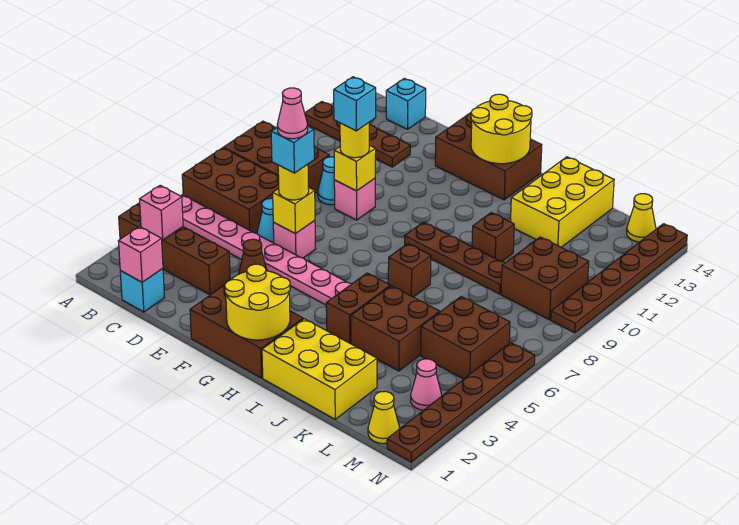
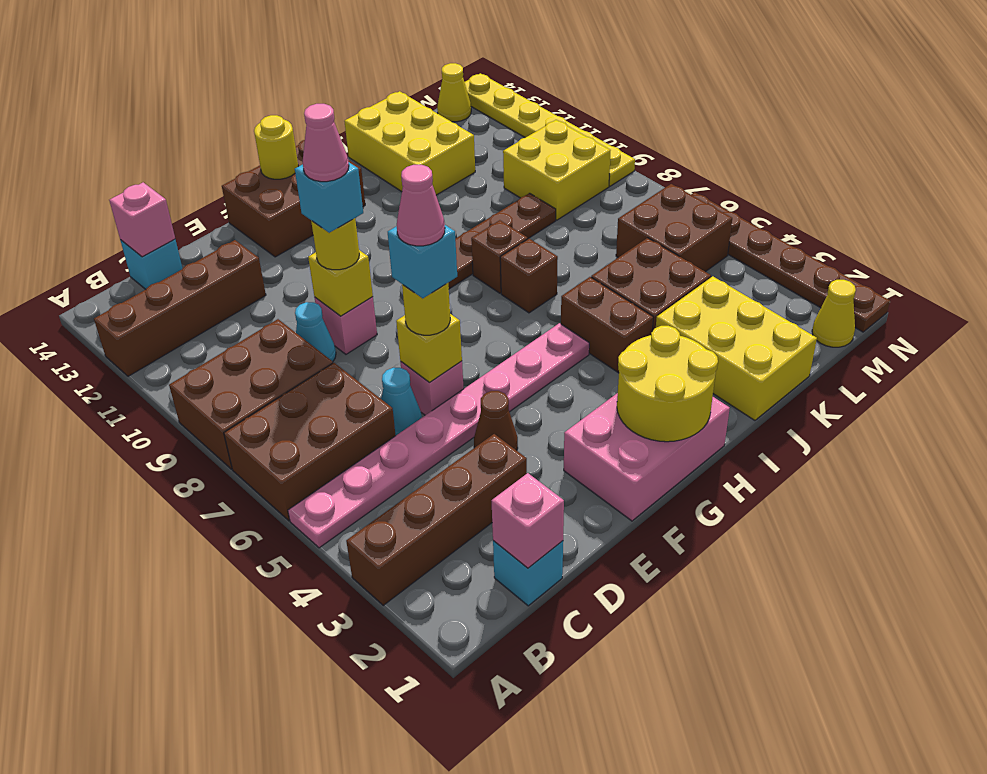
brown plate A12:D12 level 1 -> brown brick A12:D12 level 1
pink brick B3 level 2 -> pink brick C14 level 2
brown brick F1:H2 level 1 -> pink brick F1:H2 level 1
yellow round brick G13:H14 level 2 -> yellow round brick G14 level 2
yellow brick I1:K2 level 1 -> yellow brick J1:K3 level 1
brown brick J10 level 1 -> brown brick I8 level 1
brown brick L9:M10 level 1 -> yellow brick L9:M10 level 1
pink cone M3 level 1 -> pink cone E9 level 5
brown plate N9:N14 level 1 -> yellow plate N9:N14 level 1

